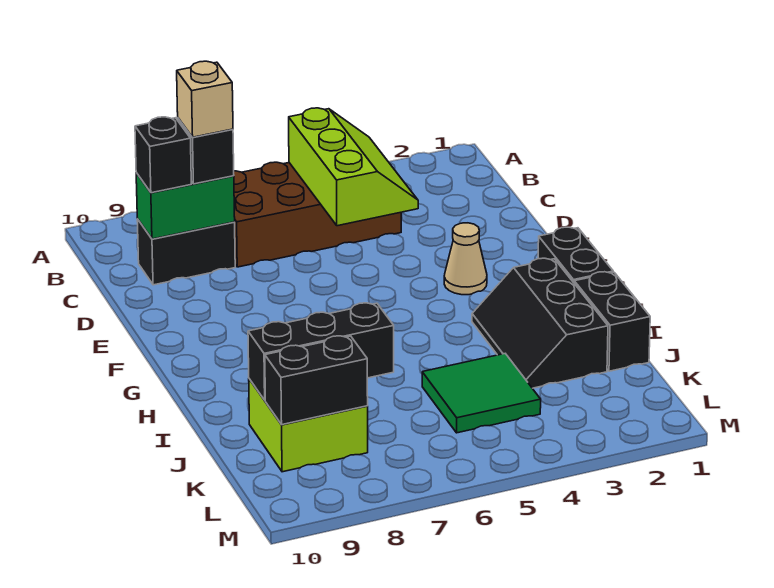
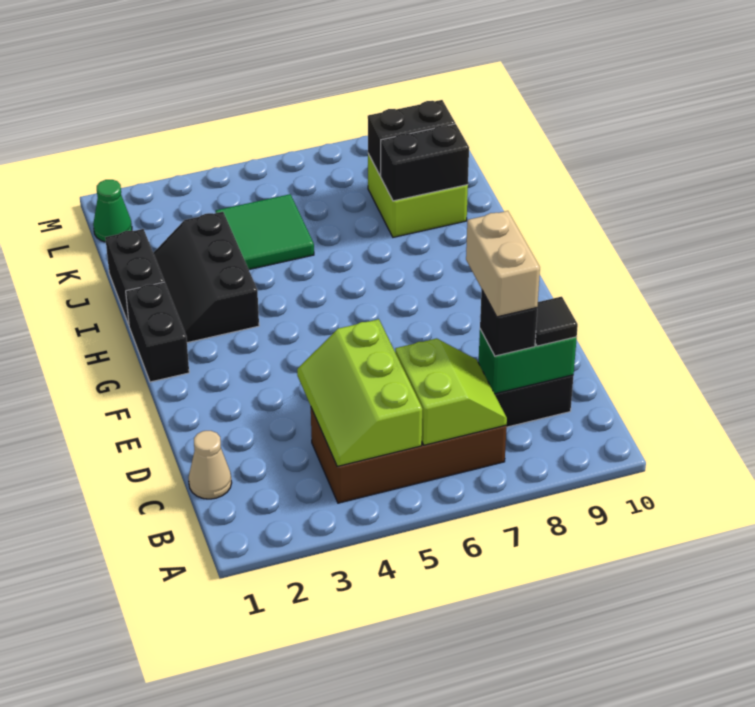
none -> lime slope B6:C7 level 2 top 6
tan brick C8 level 4 -> tan brick C8:D8 level 4
black brick C9 level 3 -> black tile C9 level 3
tan cone F3 level 1 -> tan cone C1 level 1
black slope H2:J3 level 1 top 2 -> black slope H2:J3 level 1 top 3
black brick J7:J9 level 2 -> black brick J8:J9 level 2
none -> green cone L1 level 1

